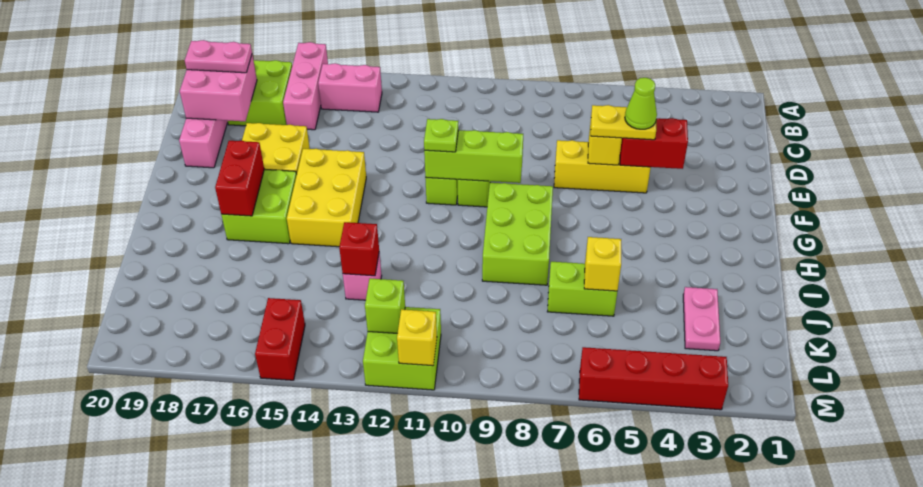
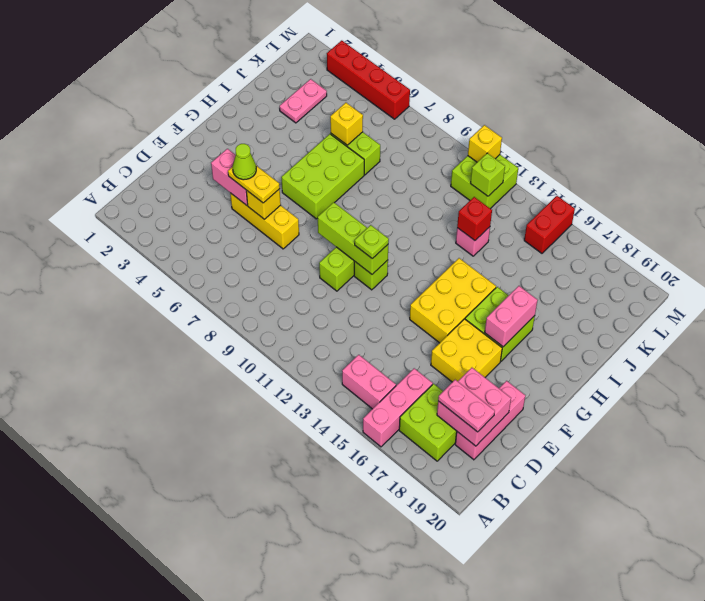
red brick E4:E5 level 2 -> pink brick E4:E5 level 2
lime brick G8:I9 level 1 -> lime brick G6:I7 level 1
red brick G17:H17 level 2 -> pink brick G17:H17 level 2

